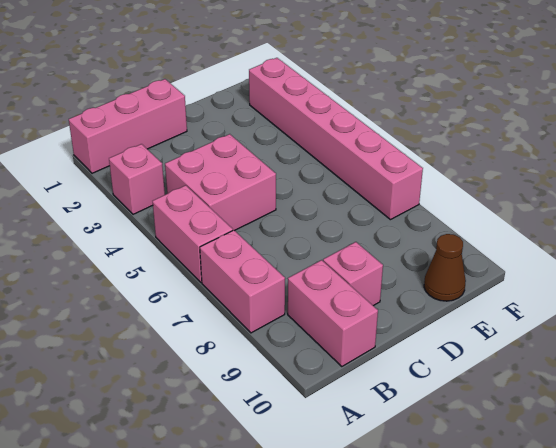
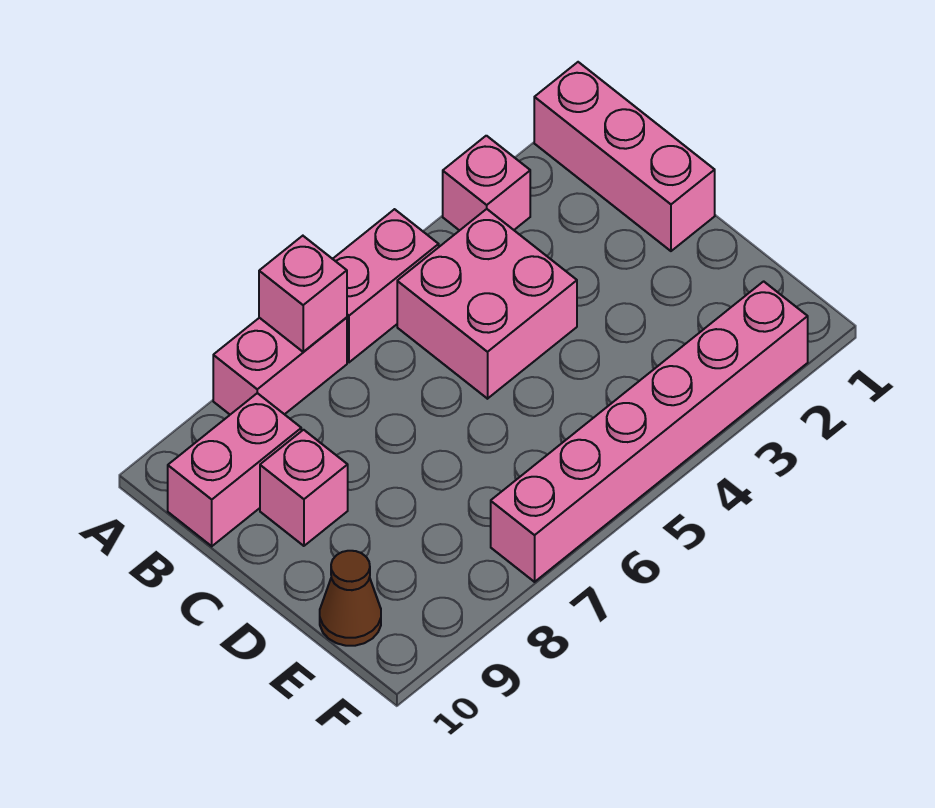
none -> pink brick A7 level 2

